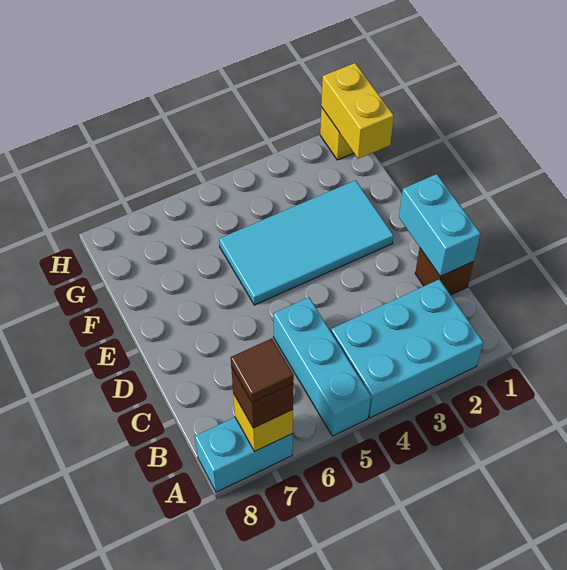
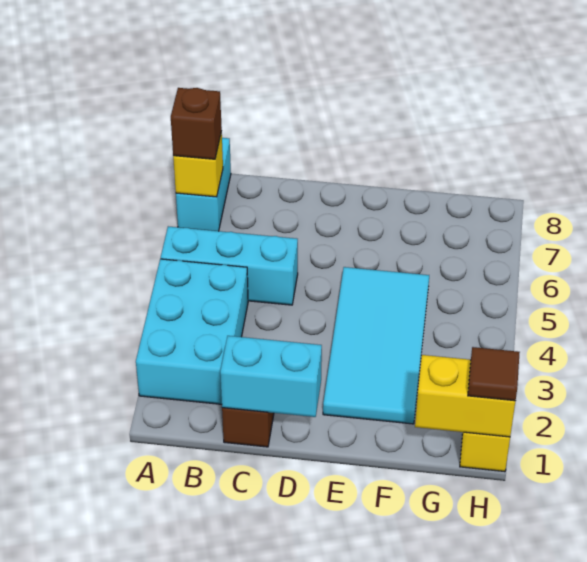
brown tile A7 level 4 -> brown tile H1 level 3

